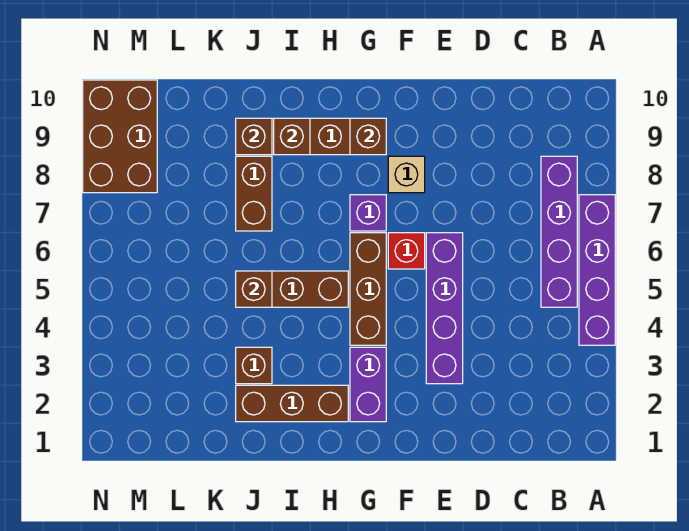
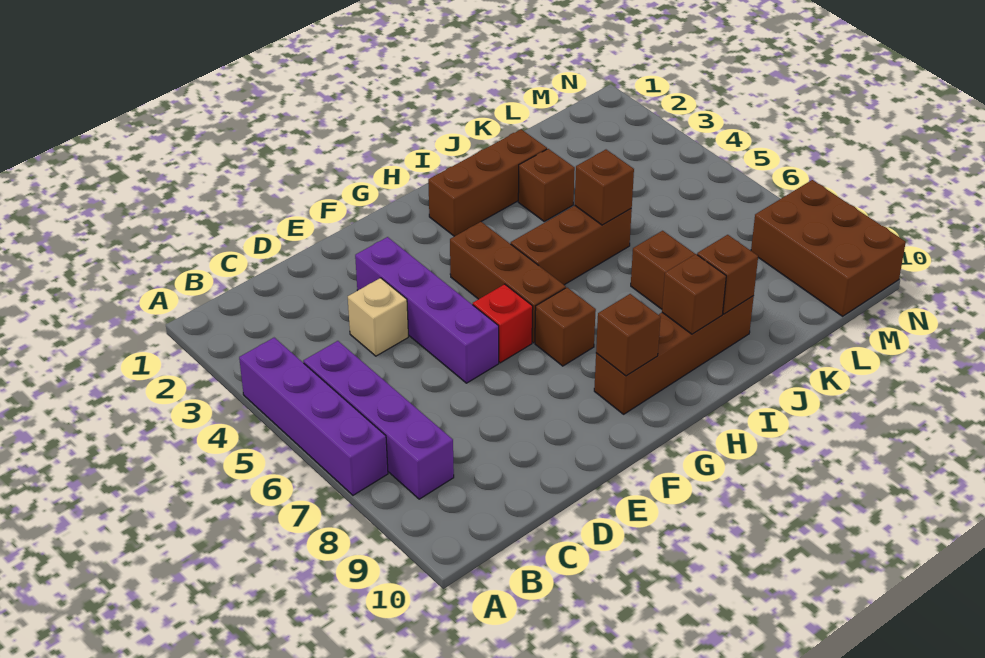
tan brick F8 level 1 -> tan brick D4 level 1
purple brick G2:G3 level 1 -> none
purple brick G7 level 1 -> brown brick G7 level 1

